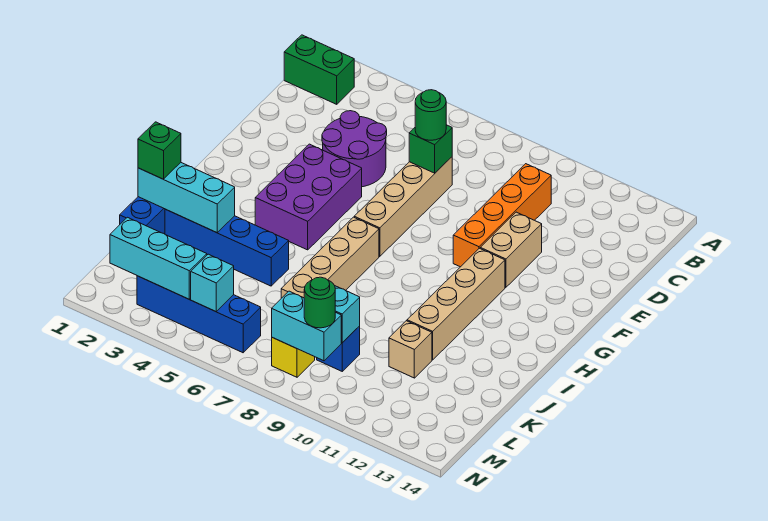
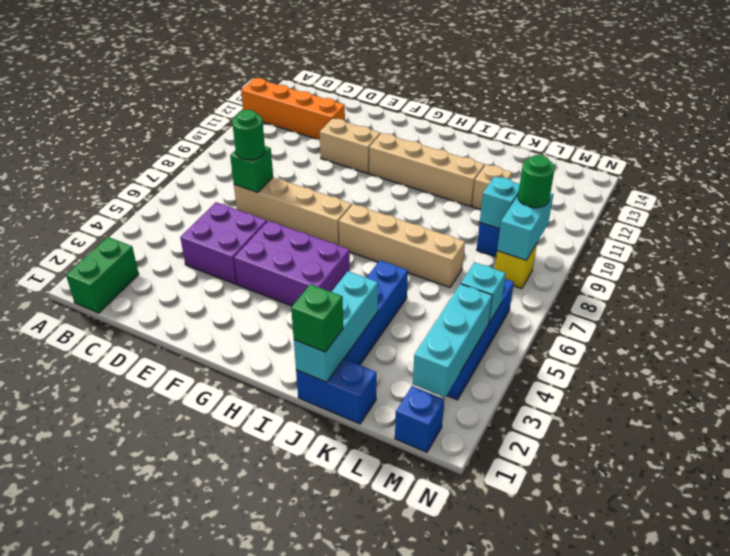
orange brick C10:F10 level 1 -> orange brick A12:D12 level 1
purple round brick D4:E5 level 1 -> purple brick D4:E5 level 1
none -> blue brick M1 level 1

